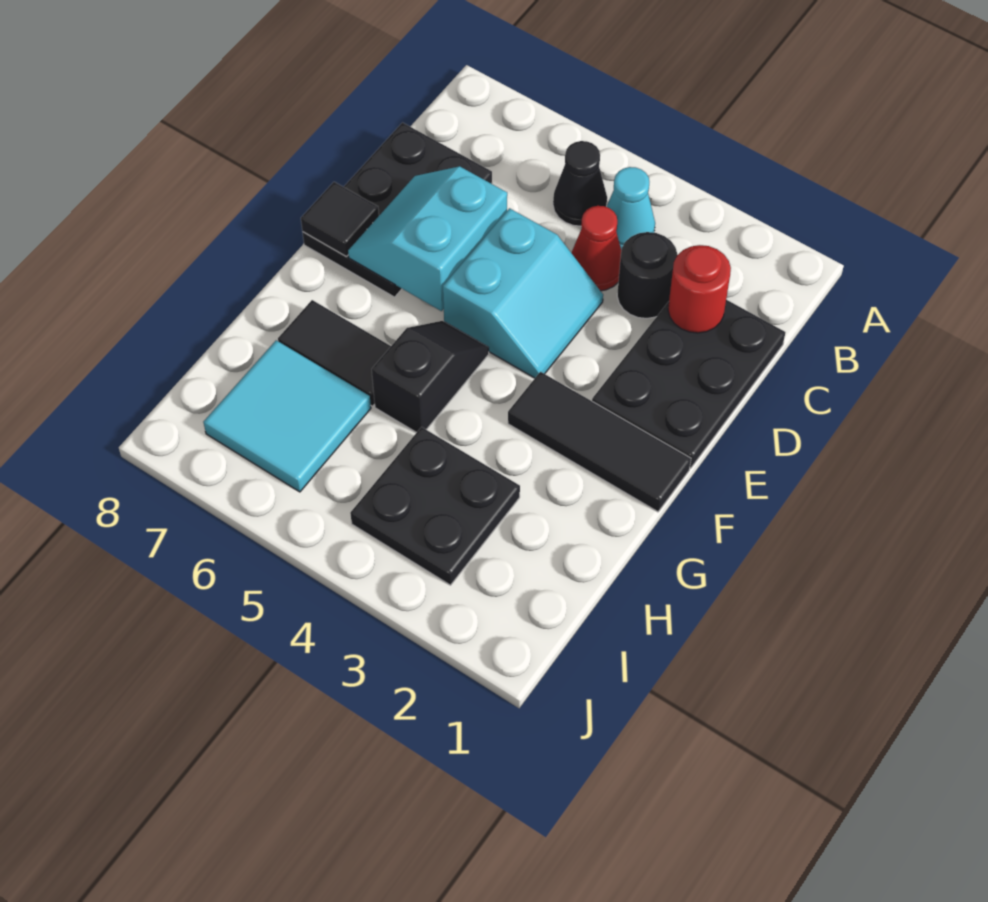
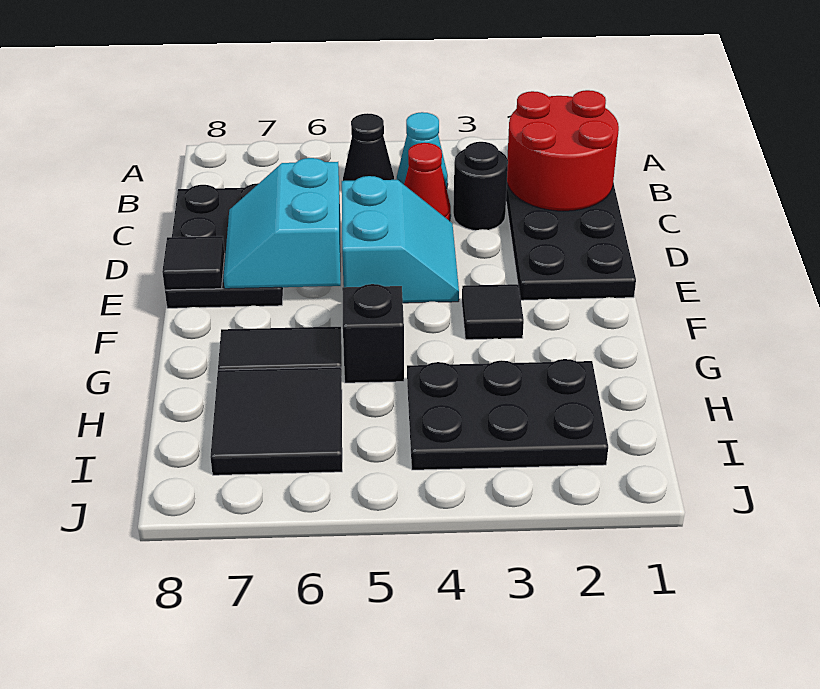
red round brick C2 level 2 -> red round brick B1:C2 level 2
black tile F1:F3 level 1 -> black tile F3 level 1
black plate H3:I4 level 1 -> black plate H2:I4 level 1
cyan tile H6:I7 level 1 -> black tile H6:I7 level 1

